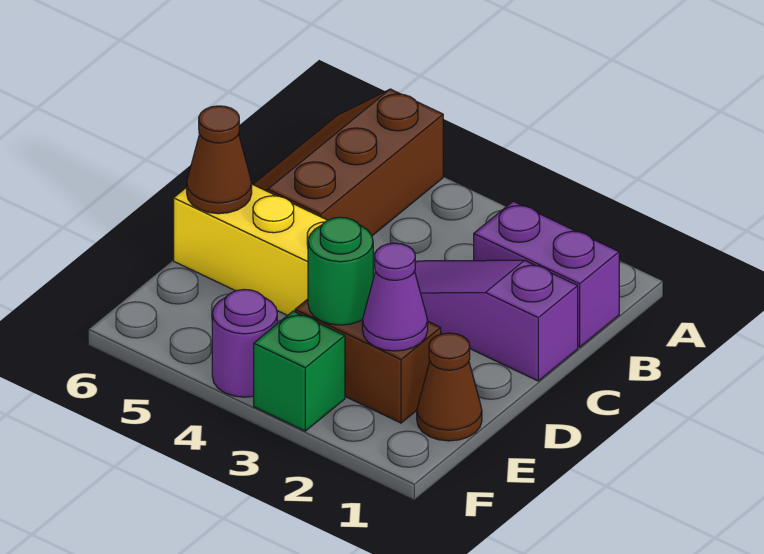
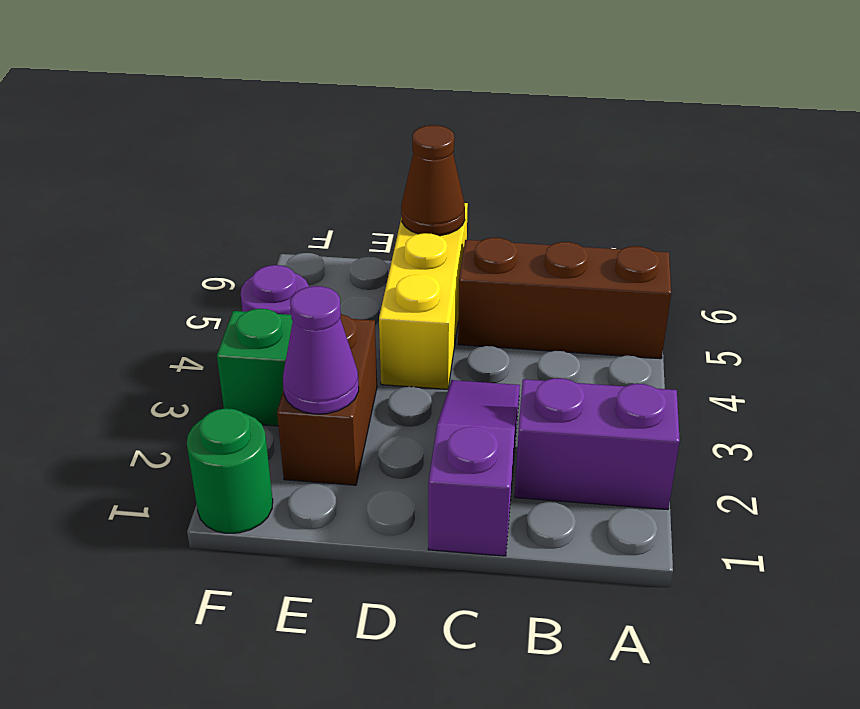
purple brick B1:B2 level 1 -> purple brick A2:B2 level 1
brown cone E1 level 1 -> none
green round brick E3 level 2 -> green round brick F1 level 1

